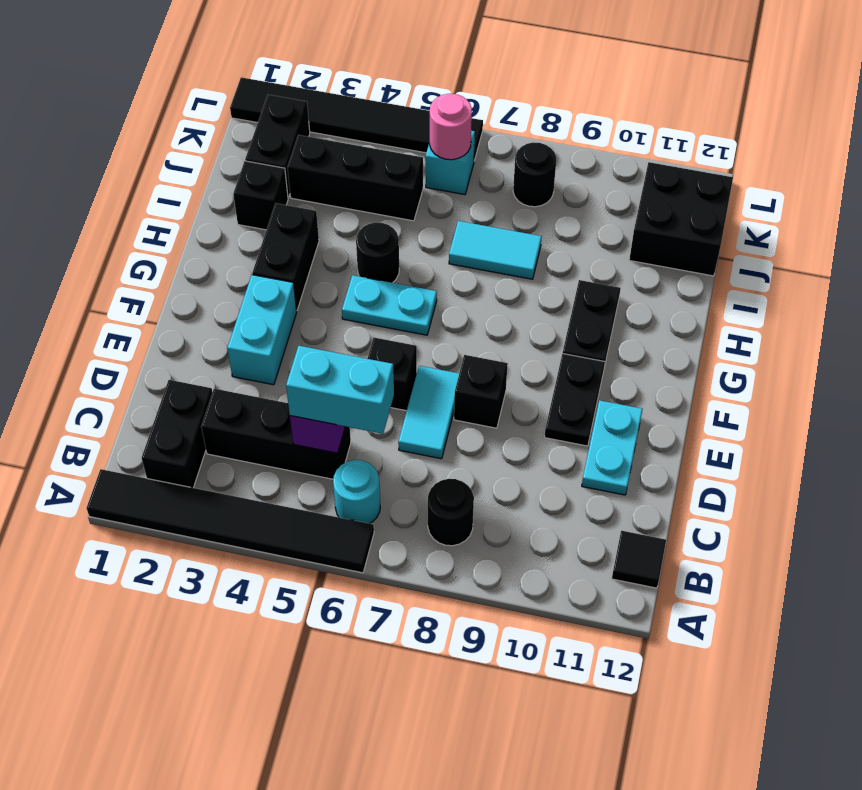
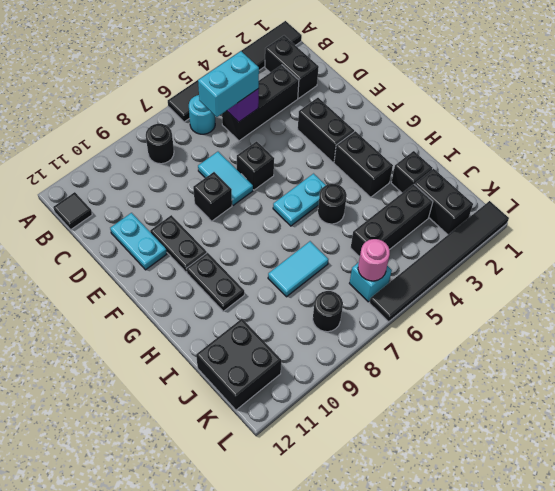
cyan brick E3:F3 level 1 -> black brick E3:F3 level 1

